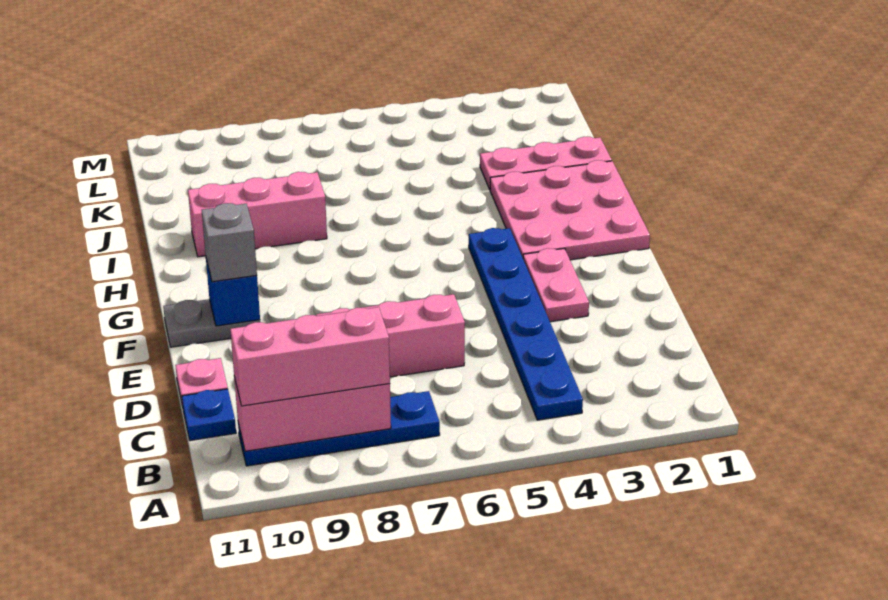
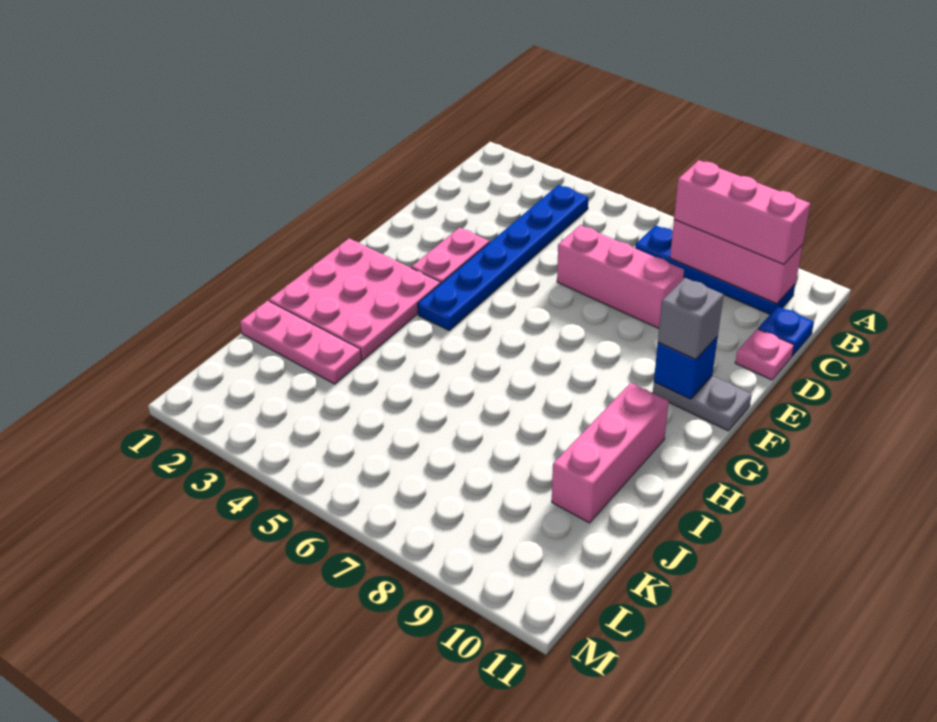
pink brick I8:I10 level 1 -> pink brick H10:J10 level 1

